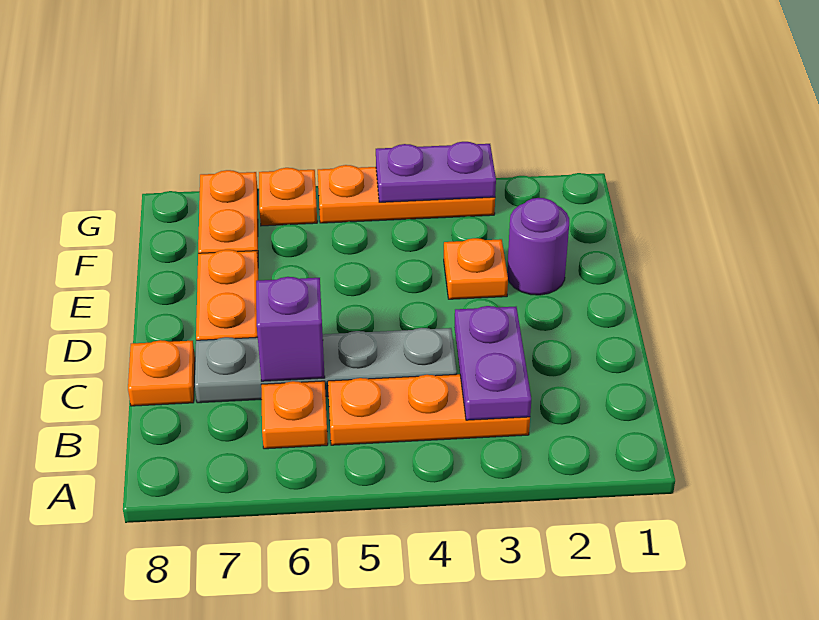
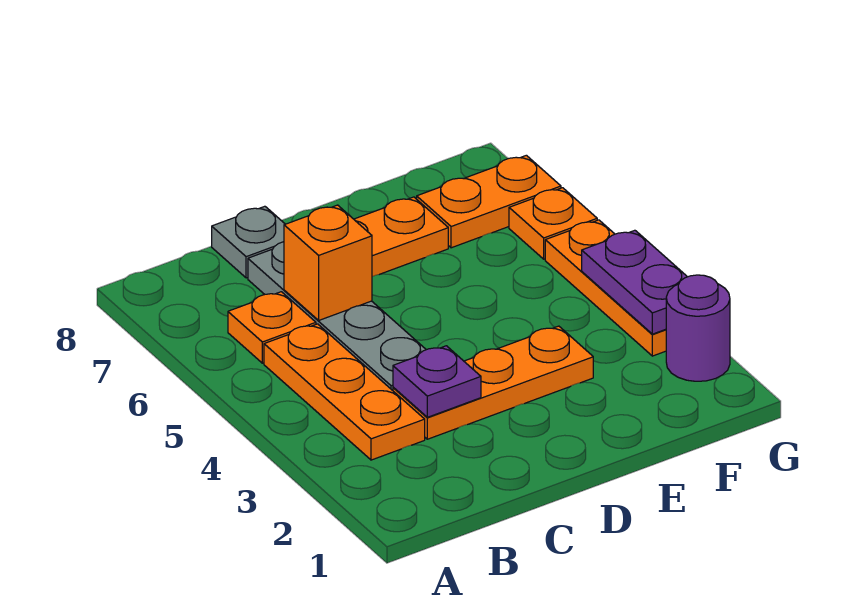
purple plate B3:C3 level 2 -> purple plate C3 level 2
purple brick C6 level 2 -> orange brick C6 level 2
orange plate C8 level 1 -> grey plate C8 level 1
purple round brick E2 level 1 -> purple round brick G2 level 1
orange plate E3 level 1 -> orange plate C3:E3 level 1

